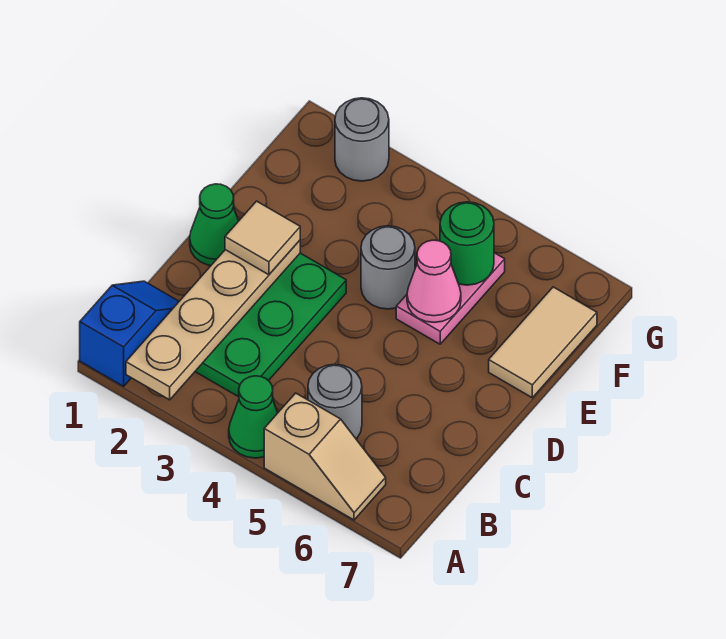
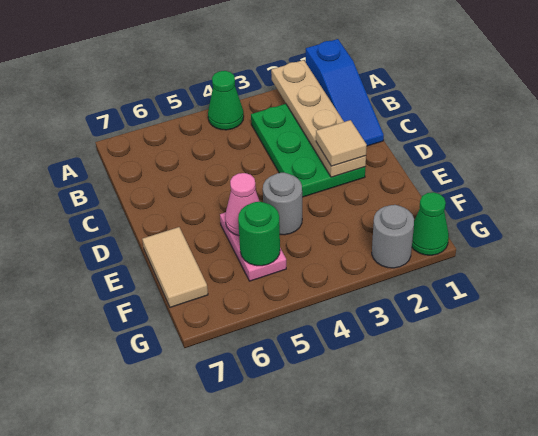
blue slope A1:B1 level 1 top A -> blue slope A1:C1 level 1 top A
tan slope A5:A6 level 1 top 5 -> none
grey round brick B5 level 1 -> none
green cone D1 level 1 -> green cone G1 level 1

